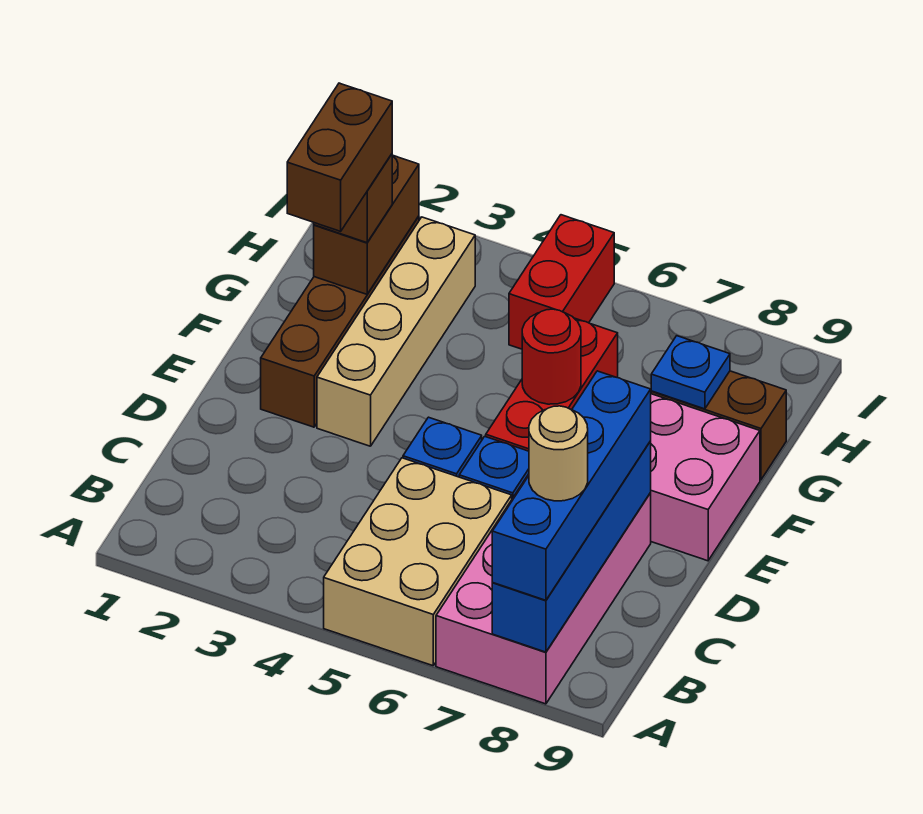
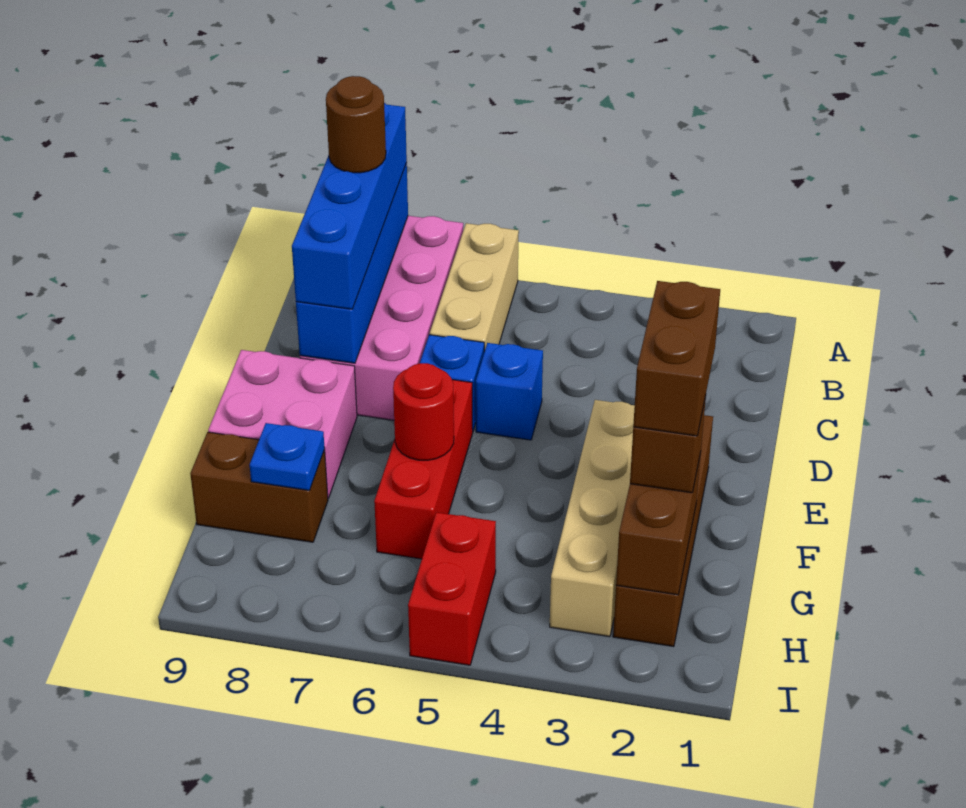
tan brick A5:C6 level 1 -> tan brick A6:C6 level 1
tan round brick B8 level 4 -> brown round brick B8 level 4

